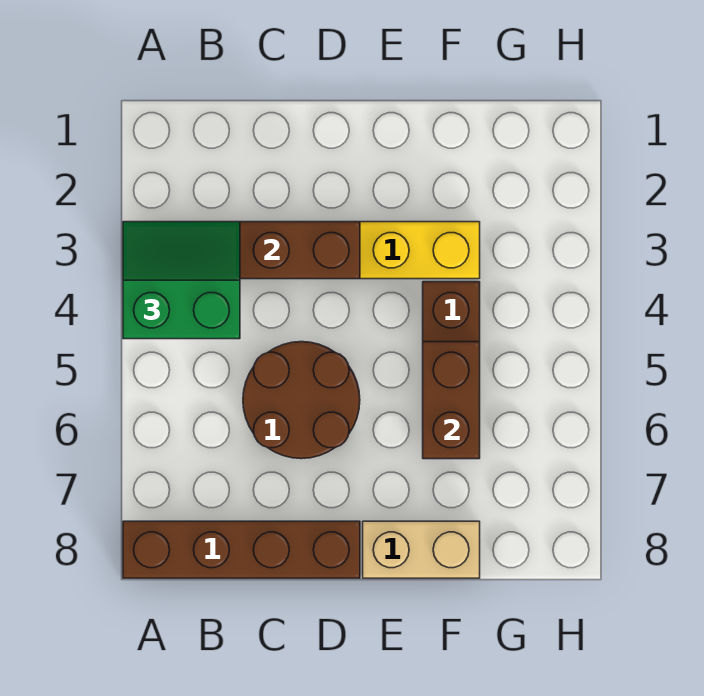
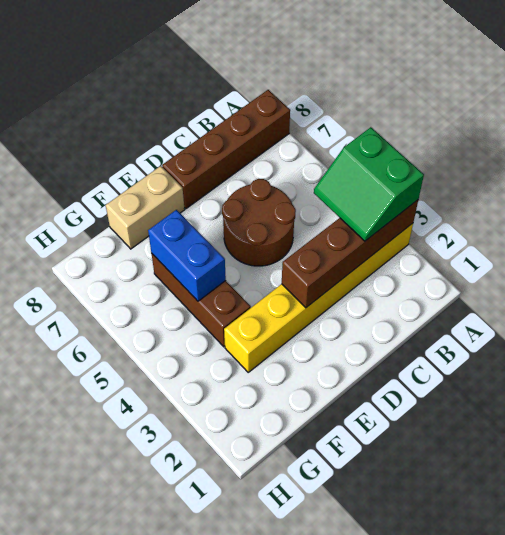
green slope A3:B4 level 3 top 4 -> green slope A3:B4 level 3 top A
brown brick F5:F6 level 2 -> blue brick F5:F6 level 2

